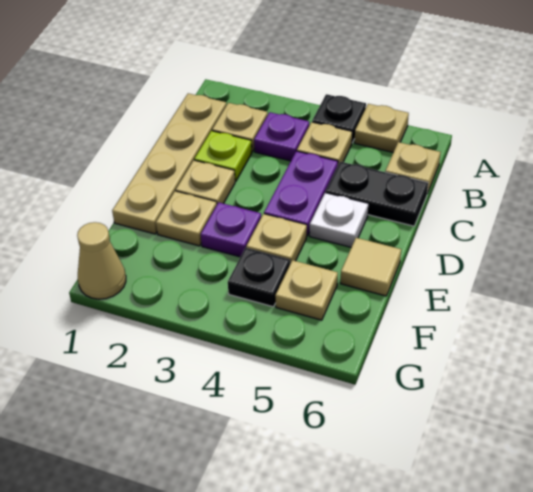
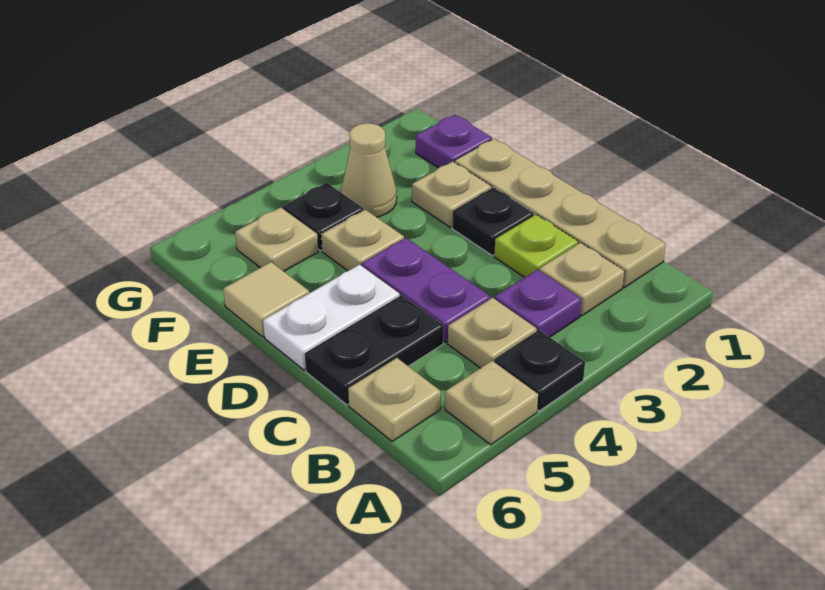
tan plate D2 level 1 -> black plate D2 level 1
white plate D5 level 1 -> white plate D5:D6 level 1
purple plate E3 level 1 -> purple plate F1 level 1
tan cone G1 level 1 -> tan cone F3 level 1

